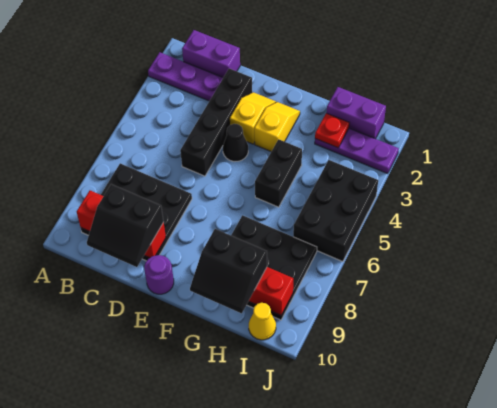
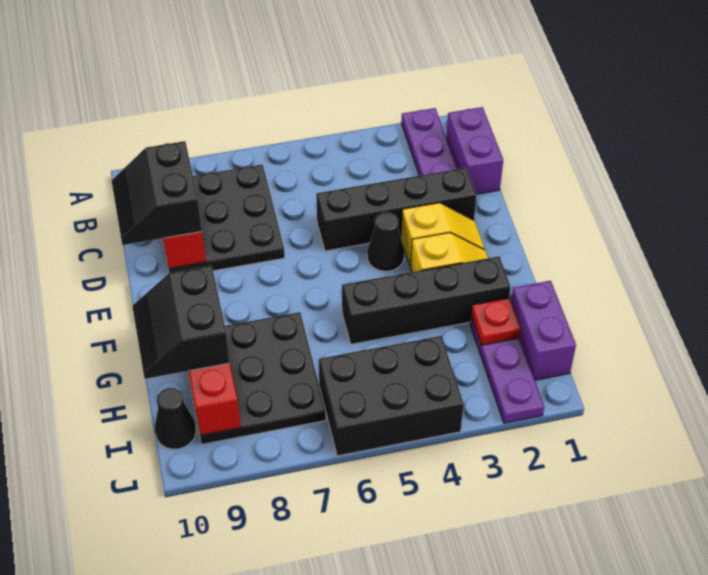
purple round brick E10 level 1 -> none
black brick G4:G5 level 1 -> black brick G2:G5 level 1
yellow cone I10 level 1 -> black cone I10 level 1

